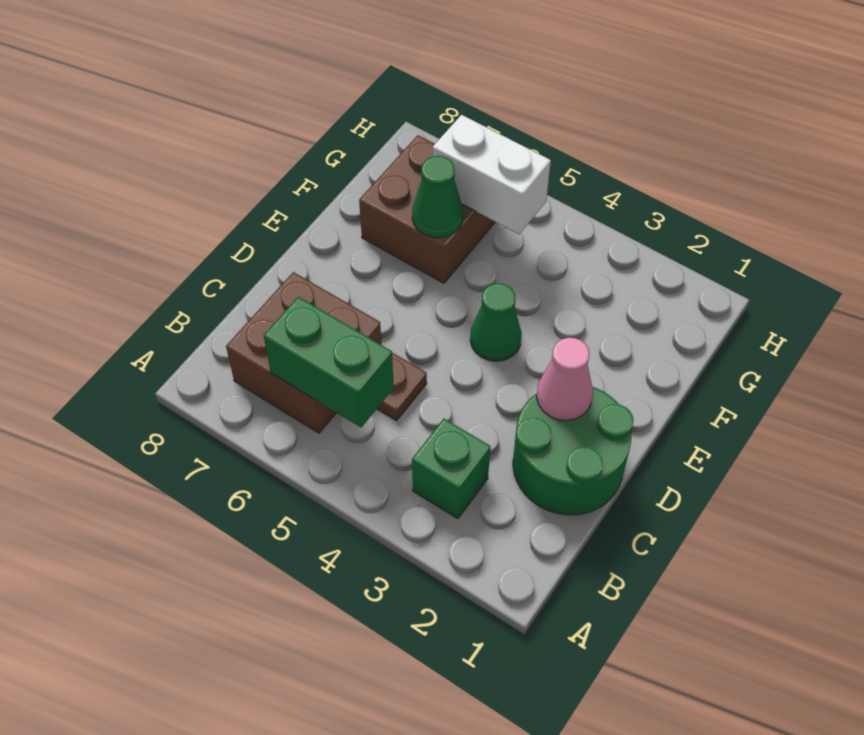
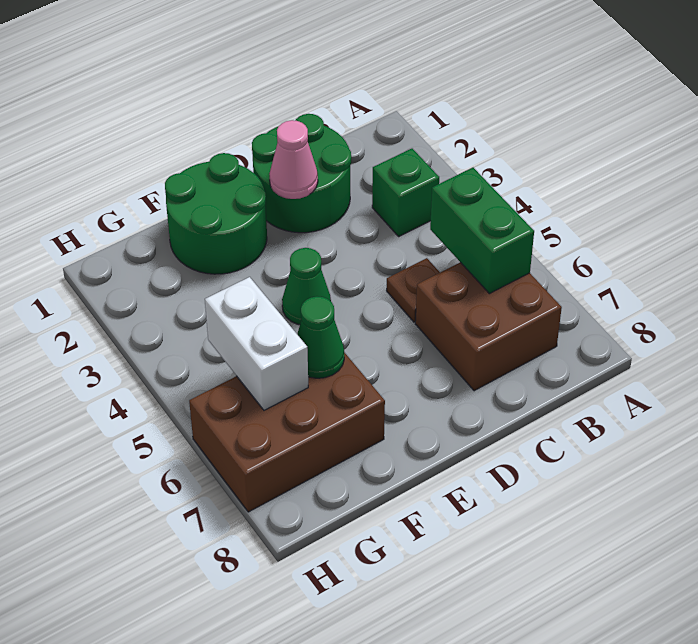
none -> green round brick E1:F2 level 1
brown brick F6:G7 level 1 -> brown brick F6:H7 level 1

